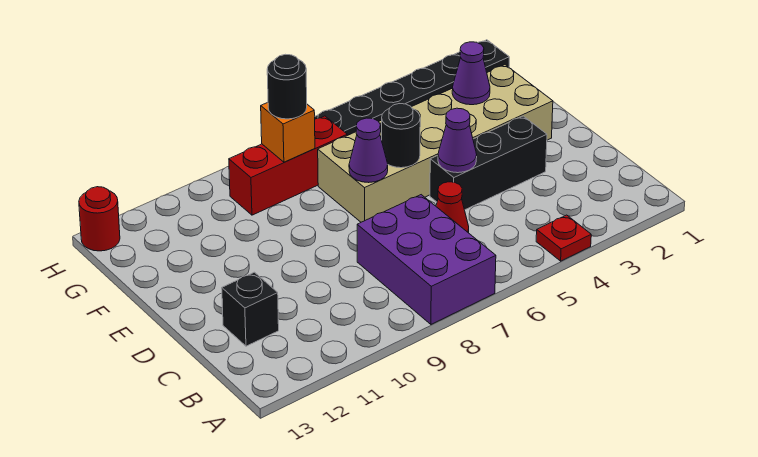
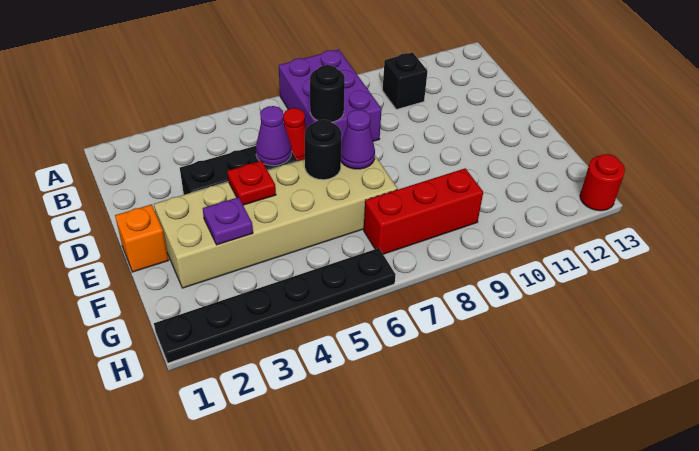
red plate A4 level 1 -> red plate E4 level 2
black brick C12 level 1 -> black brick B10 level 1
purple cone F3 level 2 -> purple plate F3 level 2
orange brick G8 level 2 -> orange brick E1 level 1
black round brick G8 level 3 -> black round brick C7 level 2

